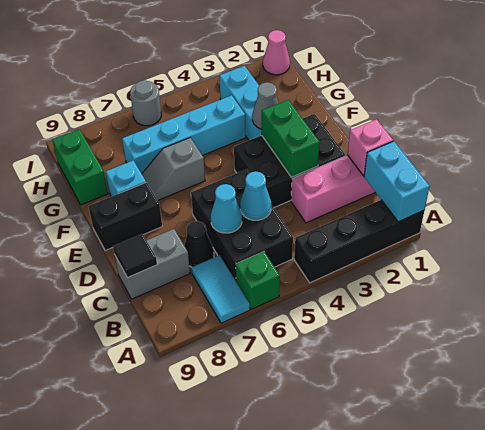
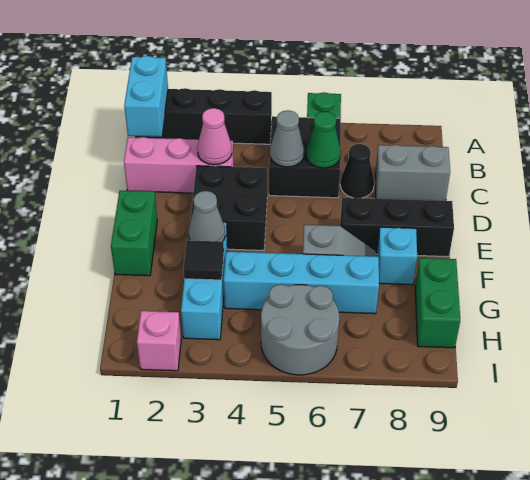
cyan tile A7:B7 level 1 -> none
black brick B5:D6 level 1 -> black brick B5:C6 level 1
pink brick C1 level 2 -> pink brick I2 level 1
cyan cone C5 level 2 -> grey cone C5 level 2
cyan cone C6 level 2 -> green cone C6 level 2
black tile C9 level 2 -> black tile G3 level 2
black brick D2:E4 level 1 -> black brick D3:E4 level 1
green brick D3:E3 level 2 -> green brick E1:F1 level 1
black brick E8:E9 level 1 -> black brick E7:E9 level 1
pink cone I1 level 1 -> pink cone C3 level 2
grey round brick I6 level 1 -> grey round brick H5:I6 level 1

